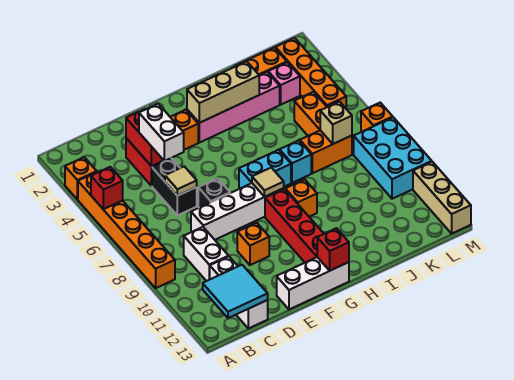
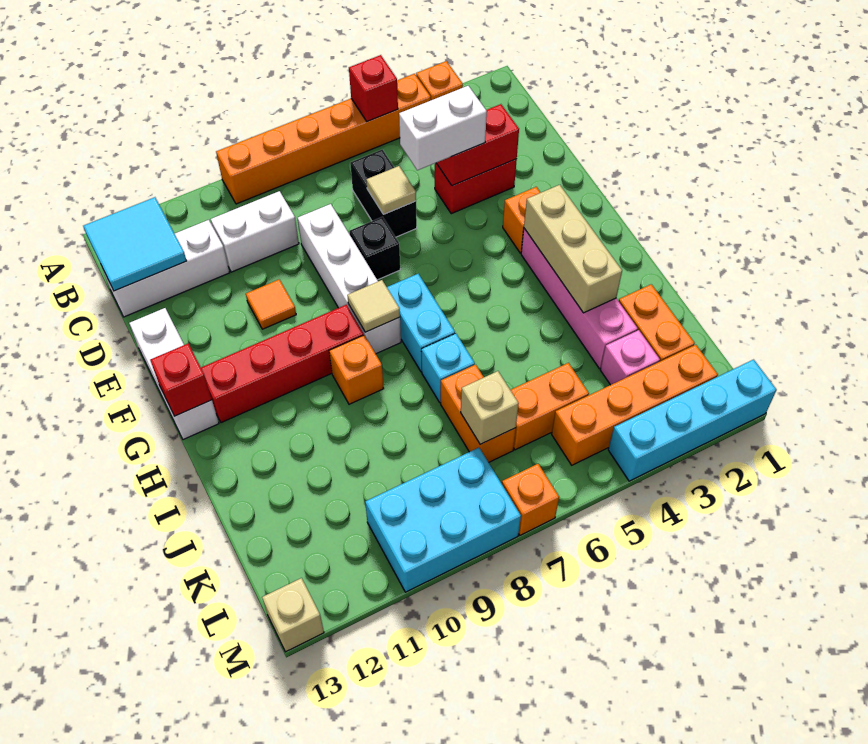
black brick D5:D6 level 1 -> black brick C6:D6 level 1
orange brick E10 level 1 -> orange tile E10 level 1
none -> cyan brick M1:M4 level 1
tan brick M11:M13 level 1 -> tan brick M13 level 1

